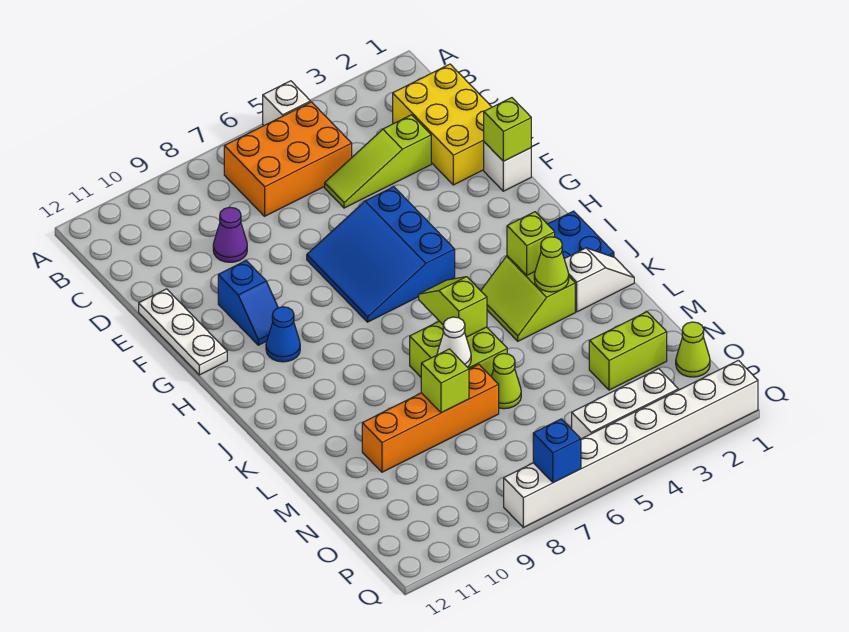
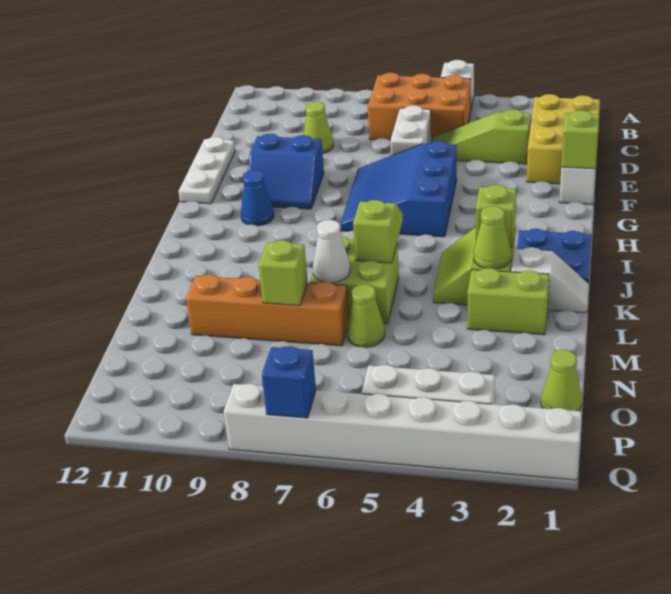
none -> white brick D6:E6 level 1
purple cone D9 level 1 -> lime cone D9 level 1
blue slope F10:G10 level 1 top F -> blue slope F9:G10 level 1 top F
lime brick N2:N3 level 1 -> lime brick L2:L3 level 1

